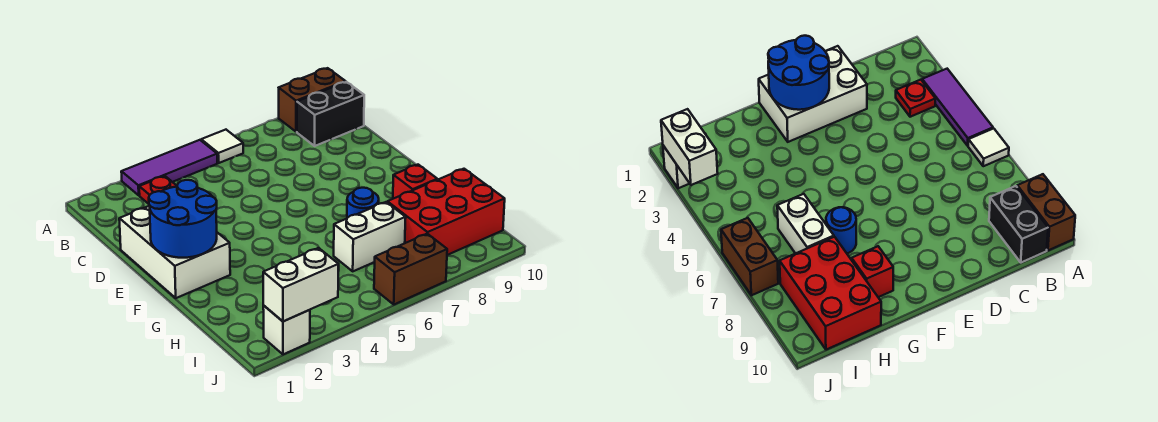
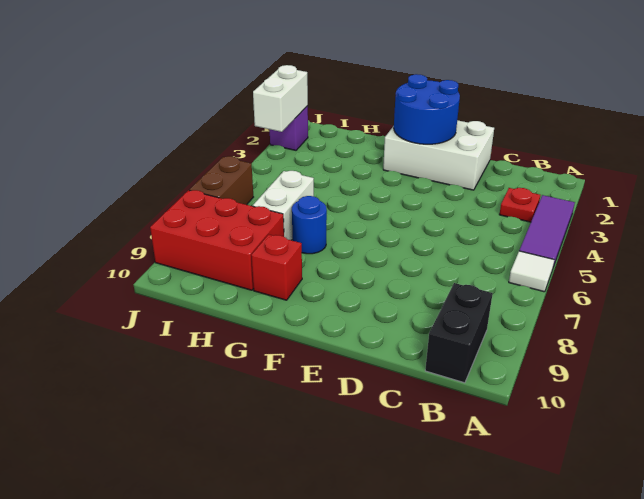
brown brick A9:A10 level 1 -> none
red brick H8:I10 level 1 -> red brick H8:J9 level 1
white brick J2 level 1 -> purple brick J2 level 1

